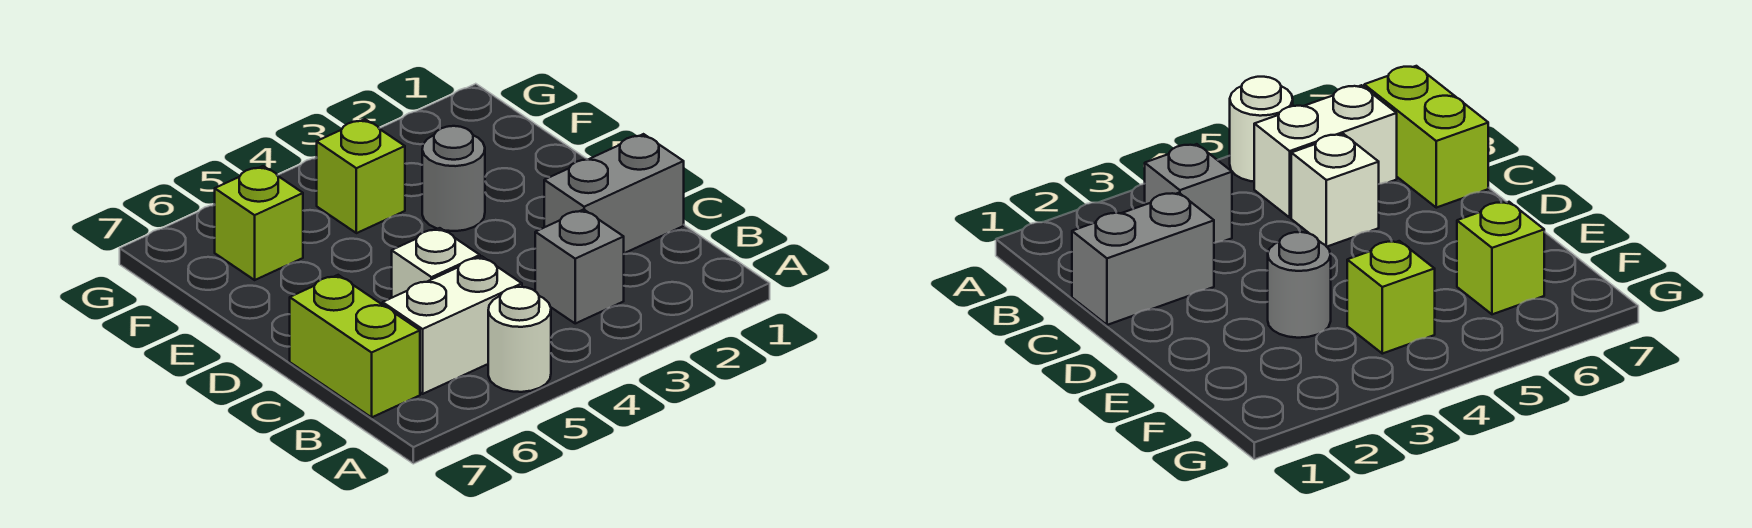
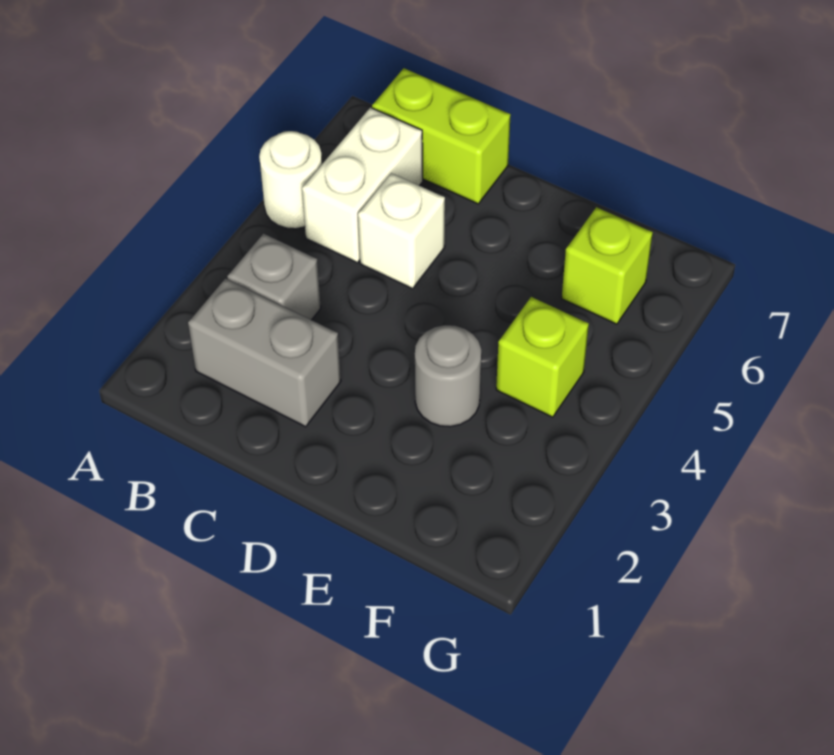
grey brick C1:C2 level 1 -> grey brick B2:C2 level 1

